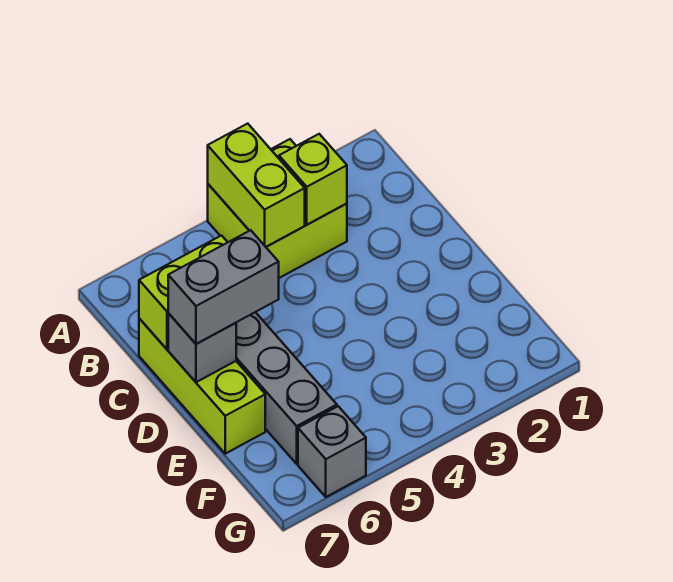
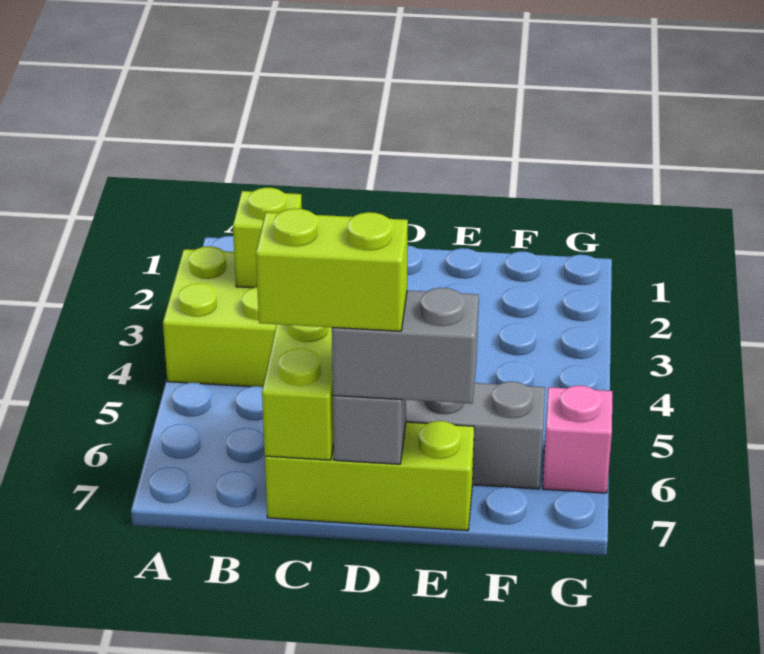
lime brick A4:B4 level 2 -> lime brick C7:D7 level 4
grey brick D6:D7 level 3 -> grey brick D7:E7 level 3
grey brick G6 level 1 -> pink brick G6 level 1

